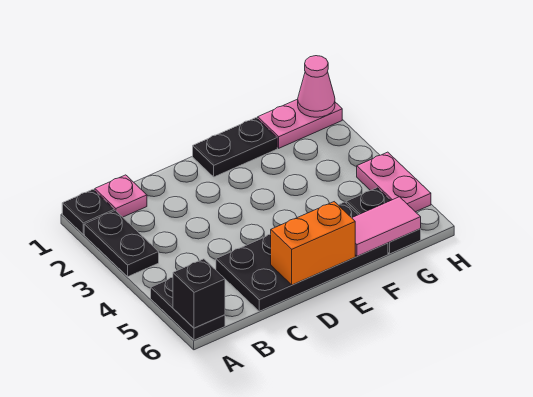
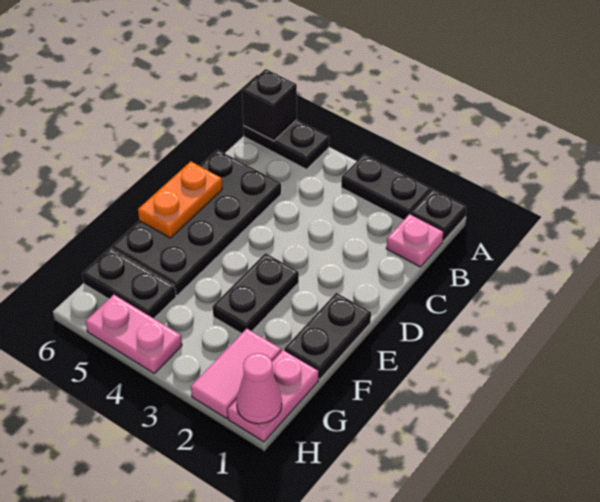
orange brick D6:E6 level 2 -> orange plate D6:E6 level 2
none -> black plate E3:F3 level 1
pink tile F6:G6 level 2 -> pink tile G2:H2 level 1

